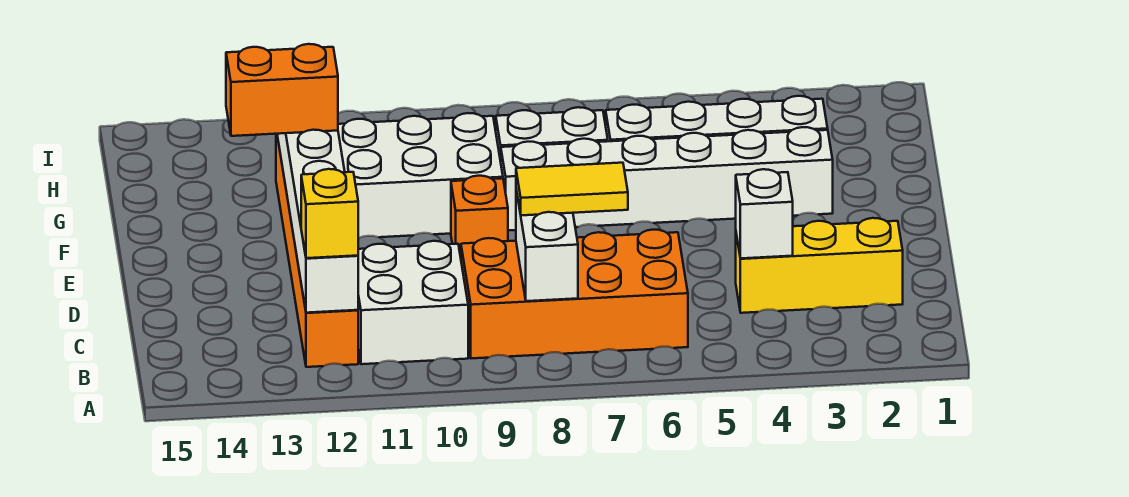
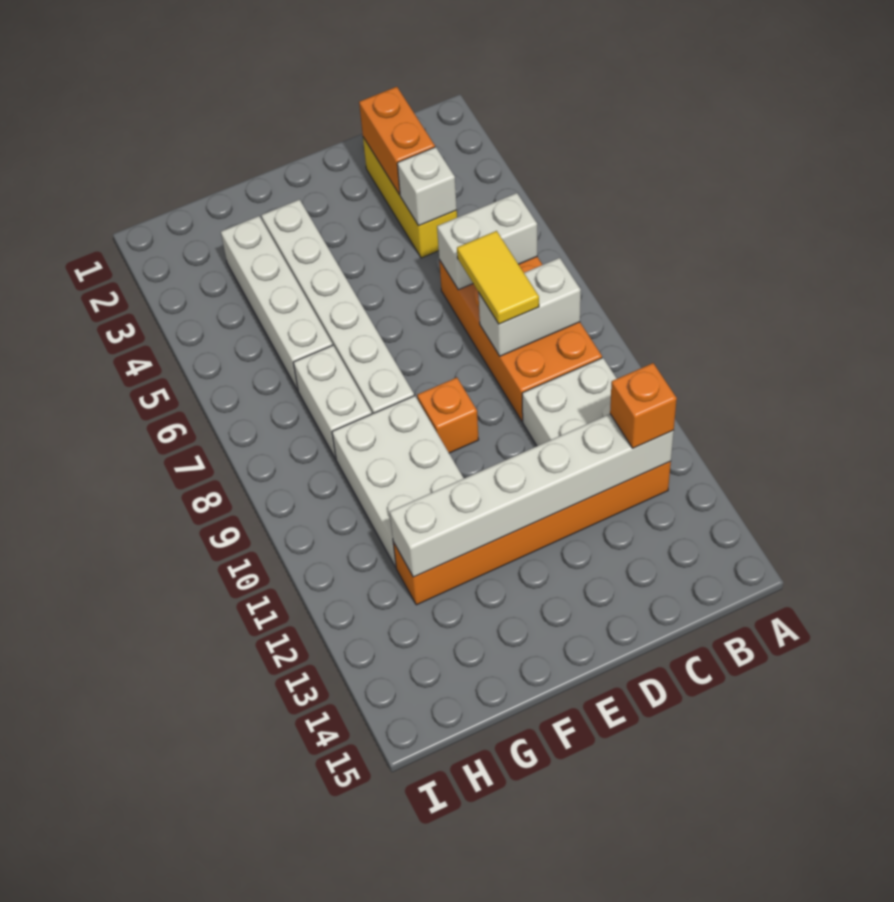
none -> white brick B6:C6 level 2
yellow brick B12 level 3 -> orange brick B12 level 3
orange brick F12:F13 level 3 -> orange brick C2:C3 level 2

